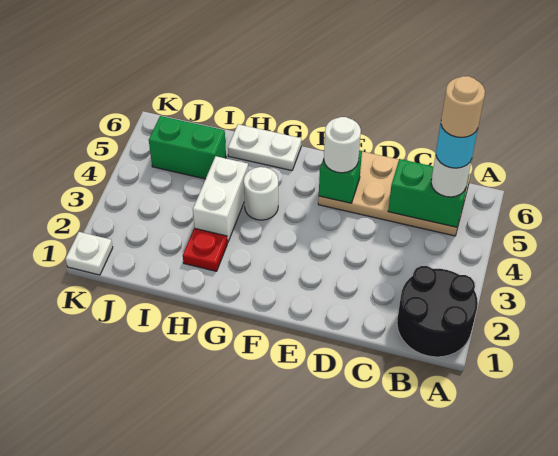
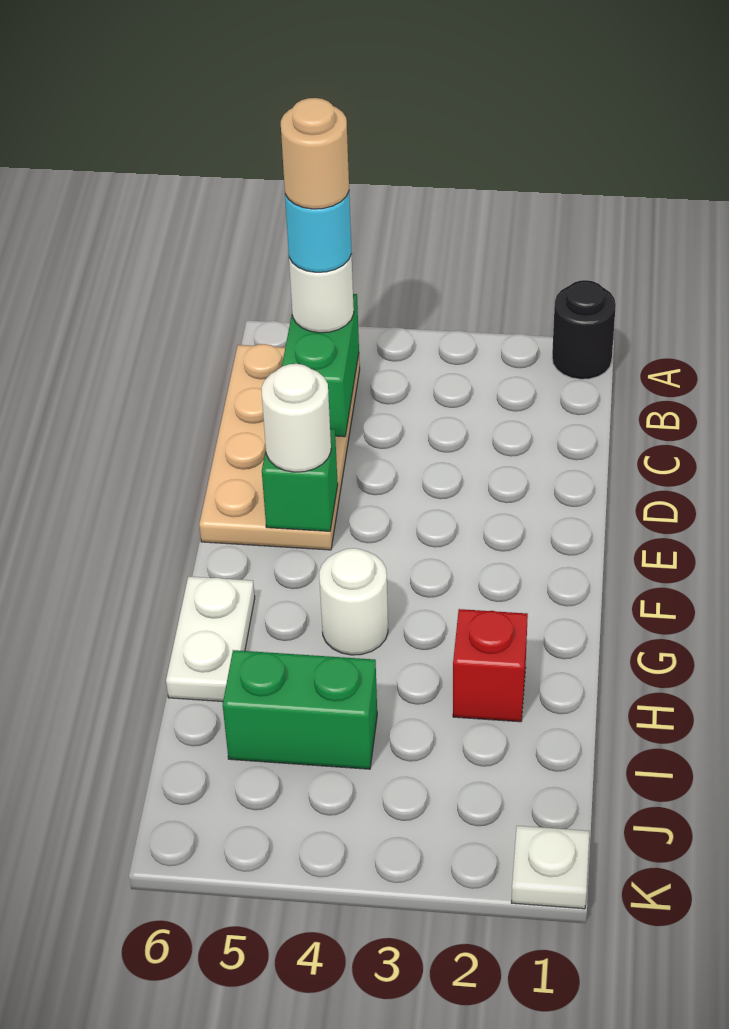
black round brick A1:B2 level 1 -> black round brick A1 level 1
red plate H2 level 1 -> red brick H2 level 1
white brick H3:H4 level 1 -> none
green brick I5:J5 level 1 -> green brick I4:I5 level 1

